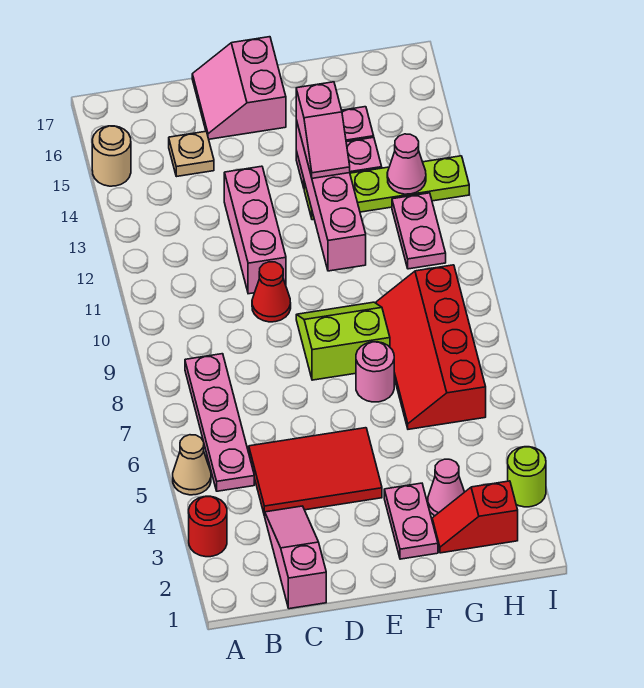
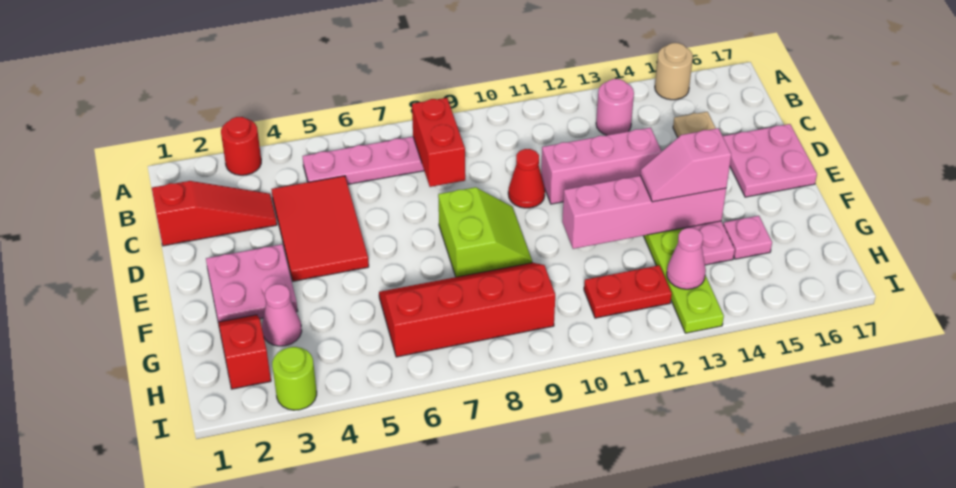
tan cone A5 level 1 -> none
none -> red brick B8:C8 level 2
pink slope C1:C3 level 1 top 1 -> red slope C1:C3 level 1 top 1
pink slope D16:E17 level 1 top E -> pink plate D16:E17 level 1
pink plate F2:F3 level 1 -> pink plate E2:F3 level 1
pink round brick F7 level 1 -> pink round brick B13 level 1
pink plate H11:H12 level 1 -> red plate H11:H12 level 1

